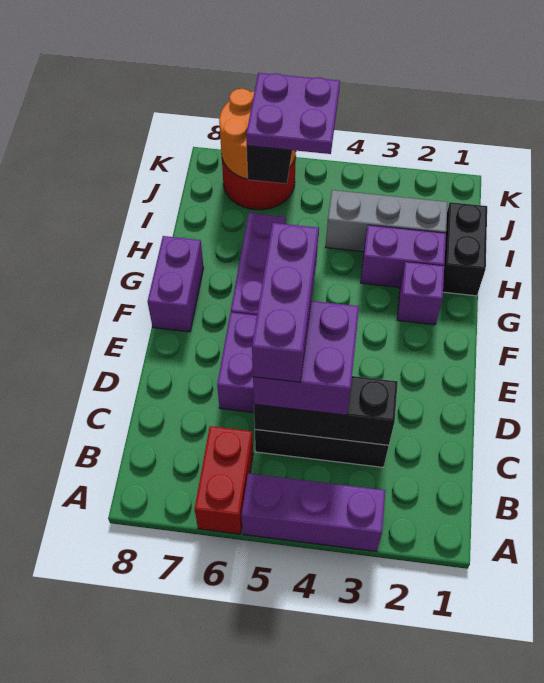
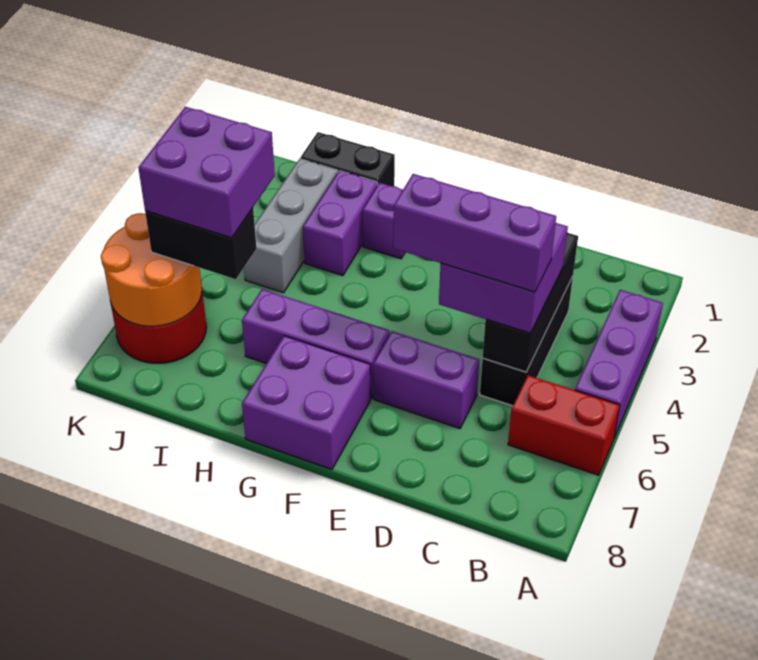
purple brick F8:G8 level 1 -> purple brick F7:G8 level 1
purple plate I5:J6 level 4 -> purple brick I5:J6 level 4

